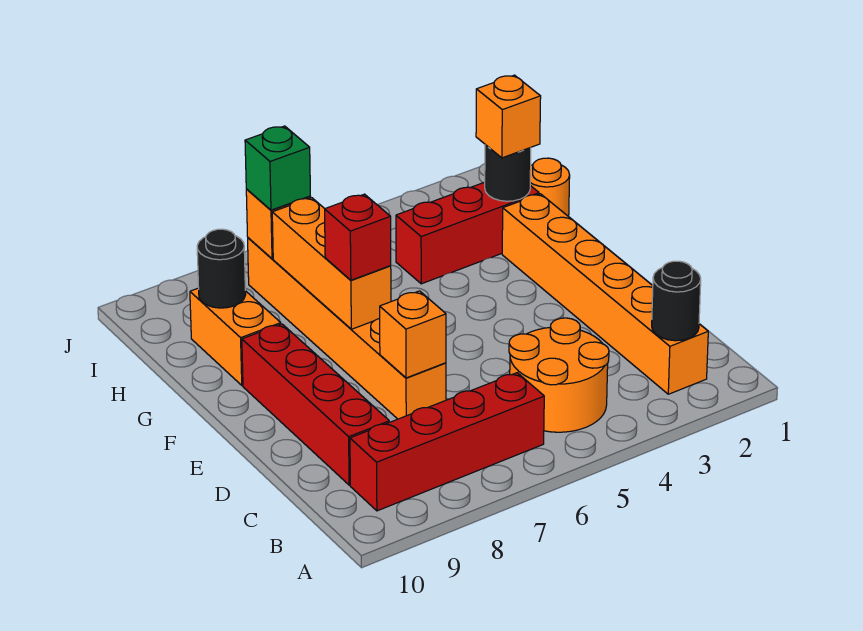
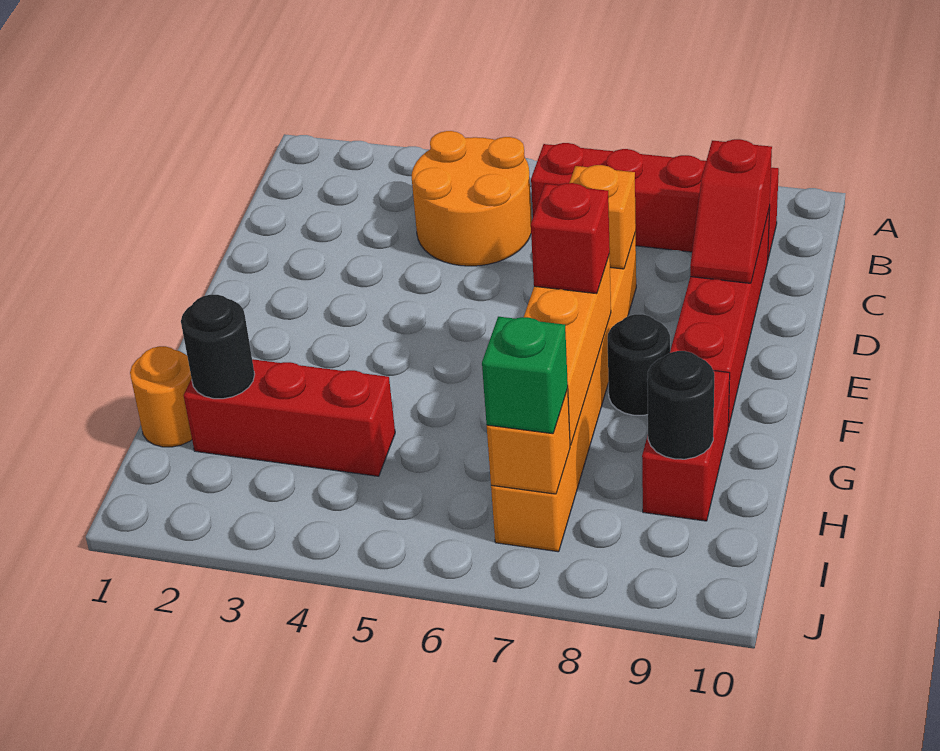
orange brick B2:G2 level 1 -> none
black round brick B2 level 2 -> black round brick F8 level 1
none -> red slope C9:D9 level 2 top C
orange brick G9:H9 level 1 -> red brick G9:H9 level 1
orange brick H2 level 3 -> none

